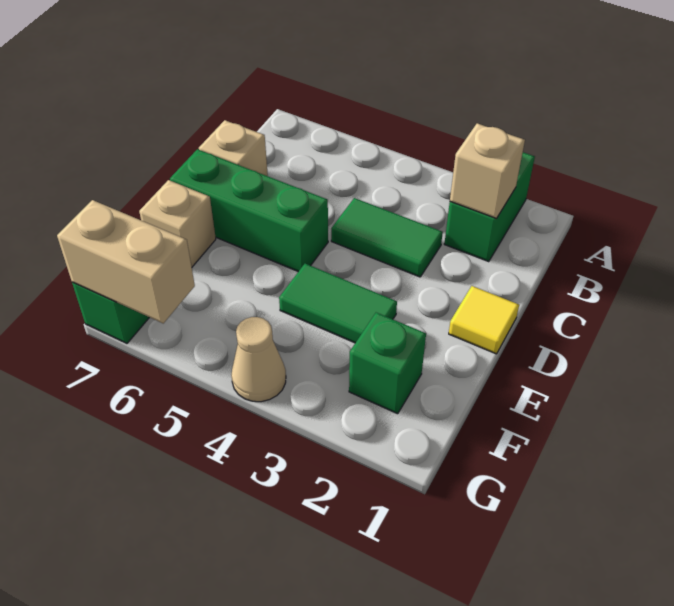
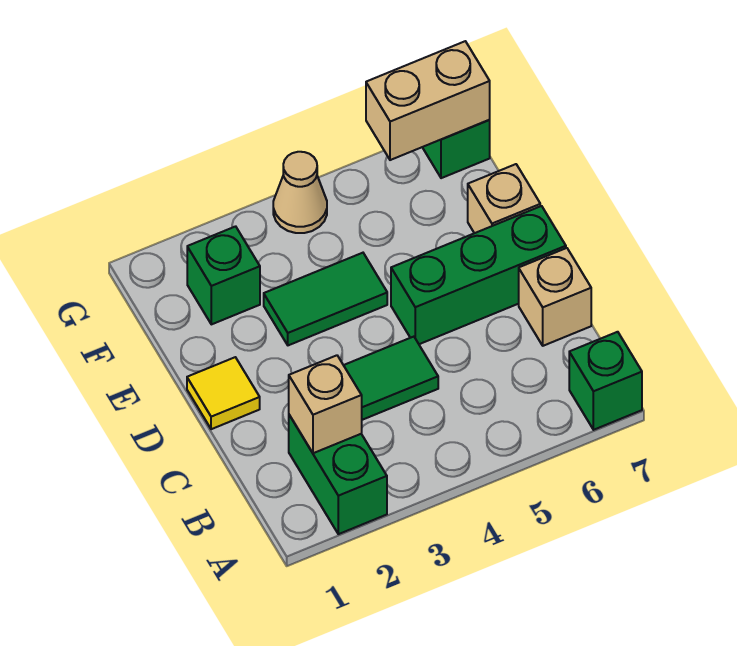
none -> green brick A7 level 1

